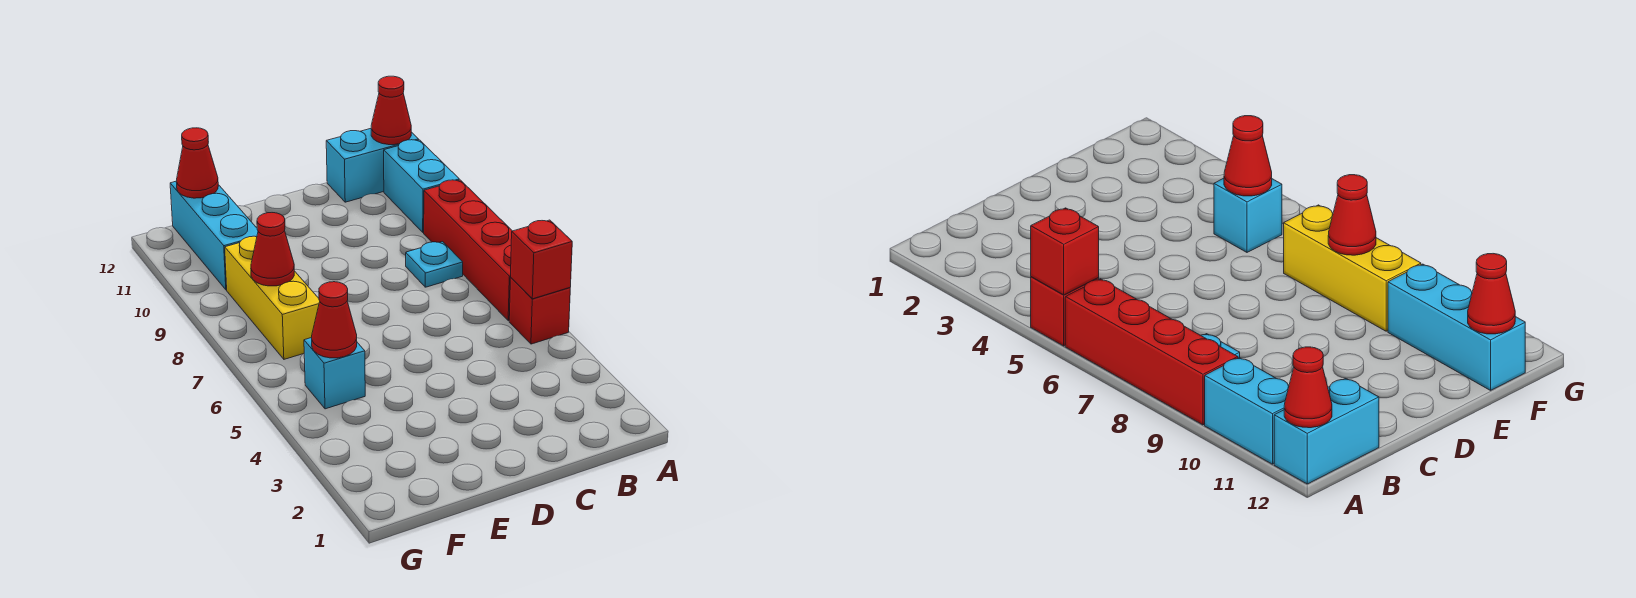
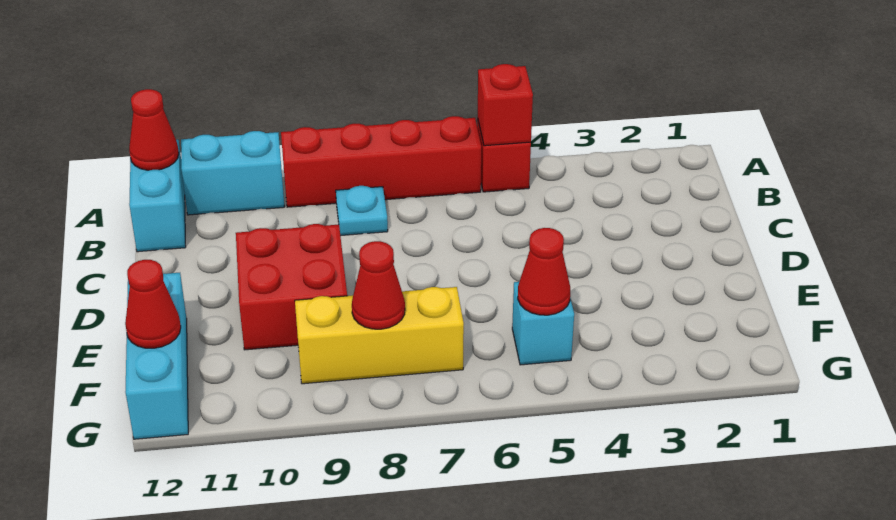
none -> red brick D9:E10 level 1
cyan brick F10:F12 level 1 -> cyan brick E12:G12 level 1

